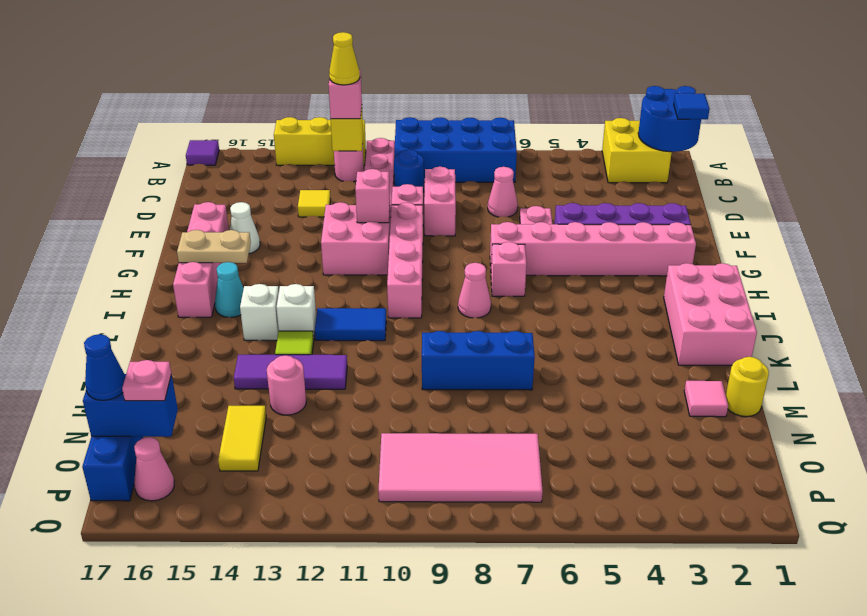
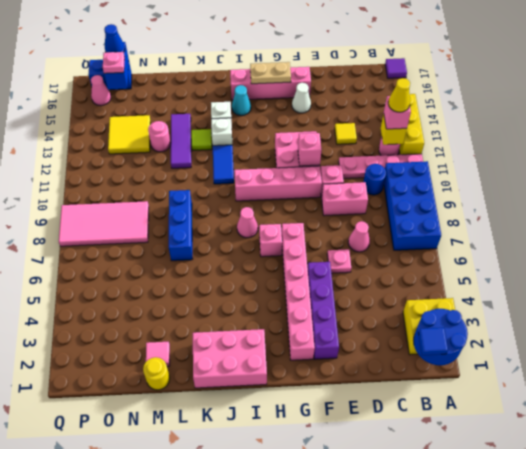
tan plate H15:H16 level 2 -> tan plate G16:H16 level 2
yellow tile N14:O14 level 1 -> yellow tile N13:O14 level 1
pink tile O7:P10 level 1 -> pink tile N8:Q9 level 1

